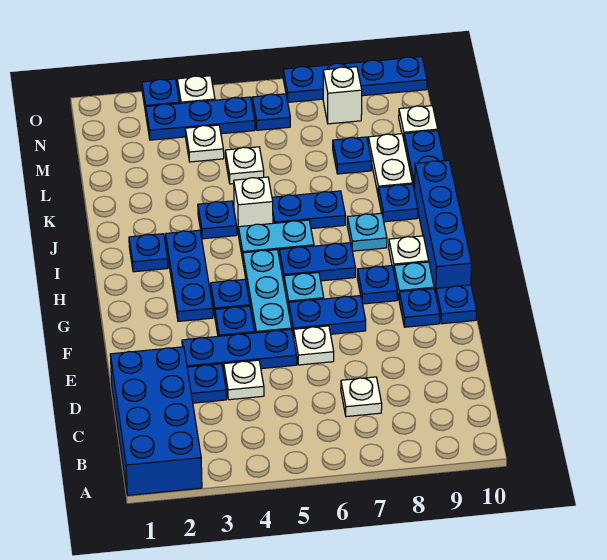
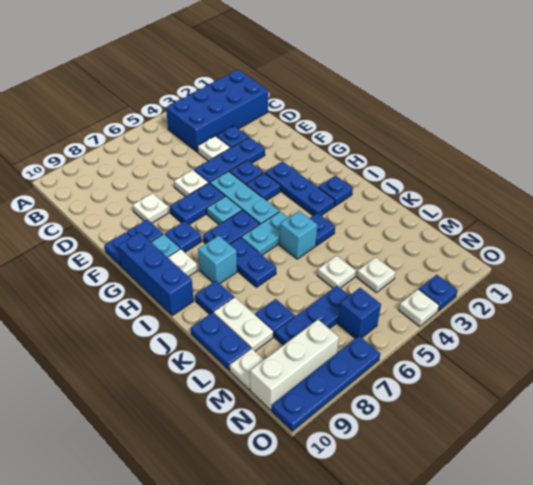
blue brick A1:D2 level 1 -> blue brick B1:C4 level 1
white plate C7 level 1 -> white plate E8 level 1
blue brick G10:J10 level 1 -> blue brick G10:I10 level 1
cyan plate I8 level 1 -> cyan brick I8 level 1
white brick J5 level 1 -> cyan brick J5 level 1
blue plate J6:J7 level 1 -> blue plate I7:J7 level 1
blue plate N3:N5 level 1 -> blue plate M6:M8 level 1
blue plate N6 level 1 -> blue brick N6 level 1
white brick N8 level 1 -> white brick N8:N10 level 1

